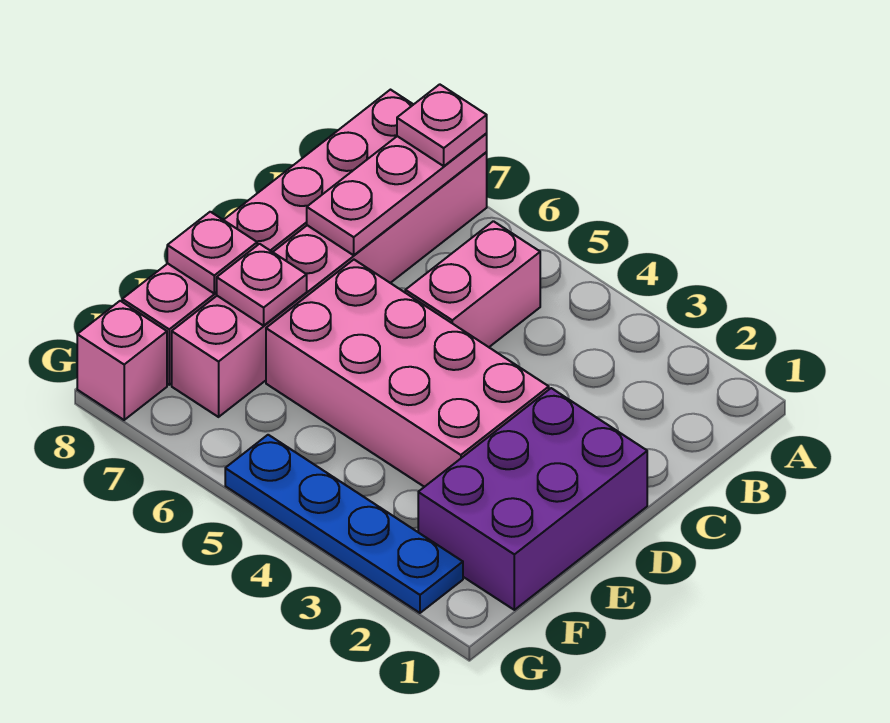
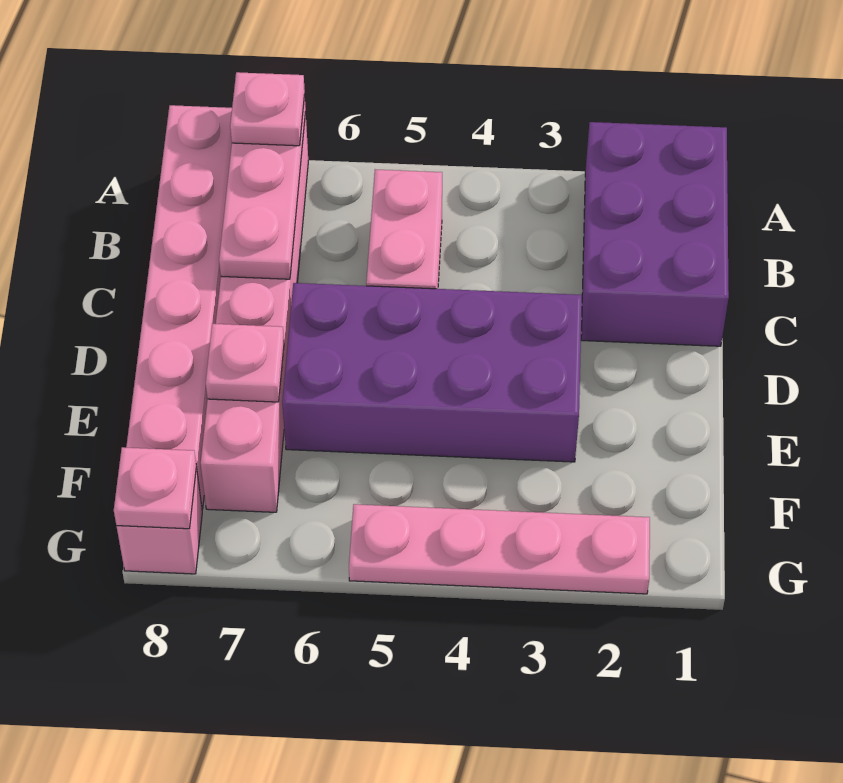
purple brick D1:F2 level 1 -> purple brick A1:C2 level 1
pink brick D3:E6 level 1 -> purple brick D3:E6 level 1
pink plate E8 level 2 -> pink plate G8 level 2
blue plate G2:G5 level 1 -> pink plate G2:G5 level 1

